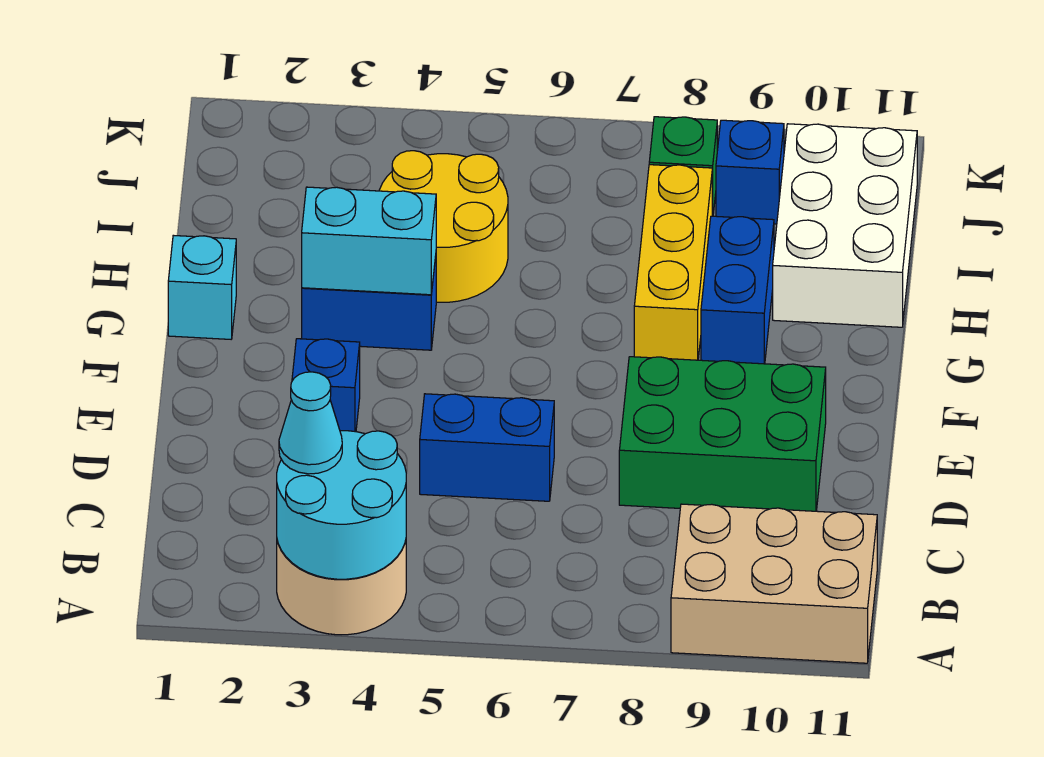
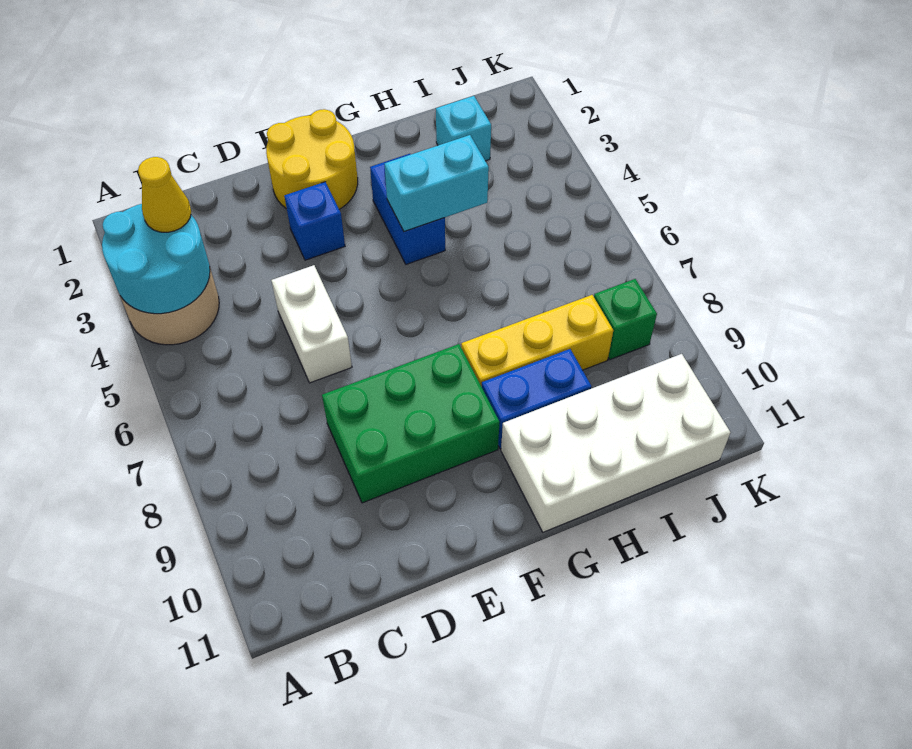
tan brick A9:B11 level 1 -> none
cyan cone B3 level 3 -> yellow cone B3 level 3
blue brick D5:D6 level 1 -> white brick D5:D6 level 1
green brick D8:E10 level 1 -> green brick D8:F9 level 1
cyan brick G1 level 1 -> cyan brick I2 level 1
cyan brick G3:G4 level 2 -> cyan brick G4:H4 level 2
yellow round brick H4:I5 level 1 -> yellow round brick E1:F2 level 1
white brick H10:J11 level 1 -> white brick G10:J11 level 1
blue brick J9 level 1 -> none

